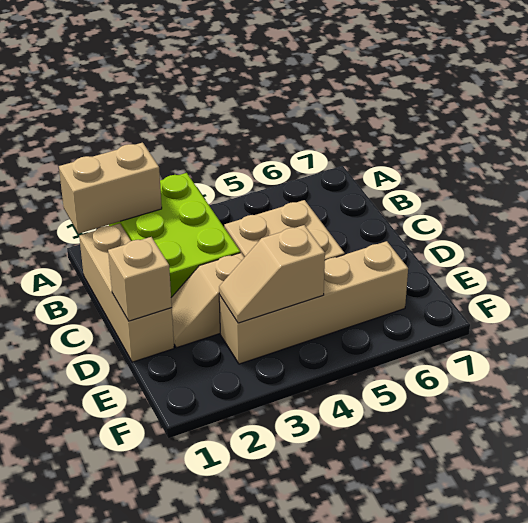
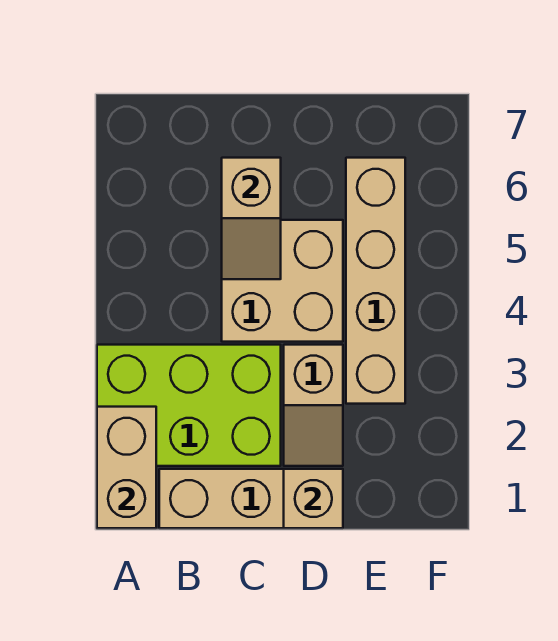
tan slope E3:E4 level 2 top 4 -> tan slope C5:C6 level 2 top 6

